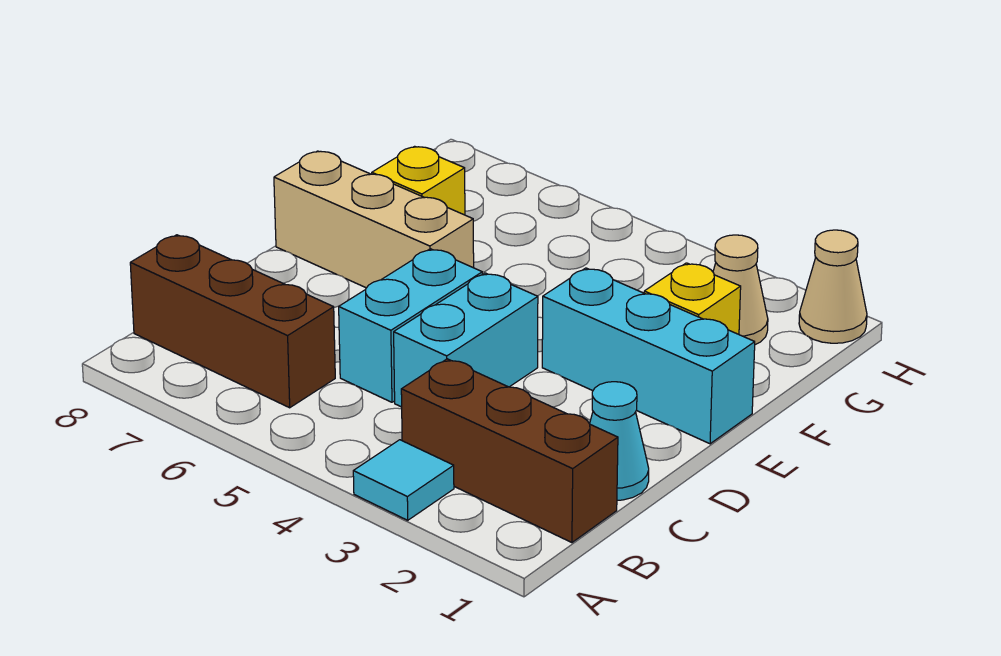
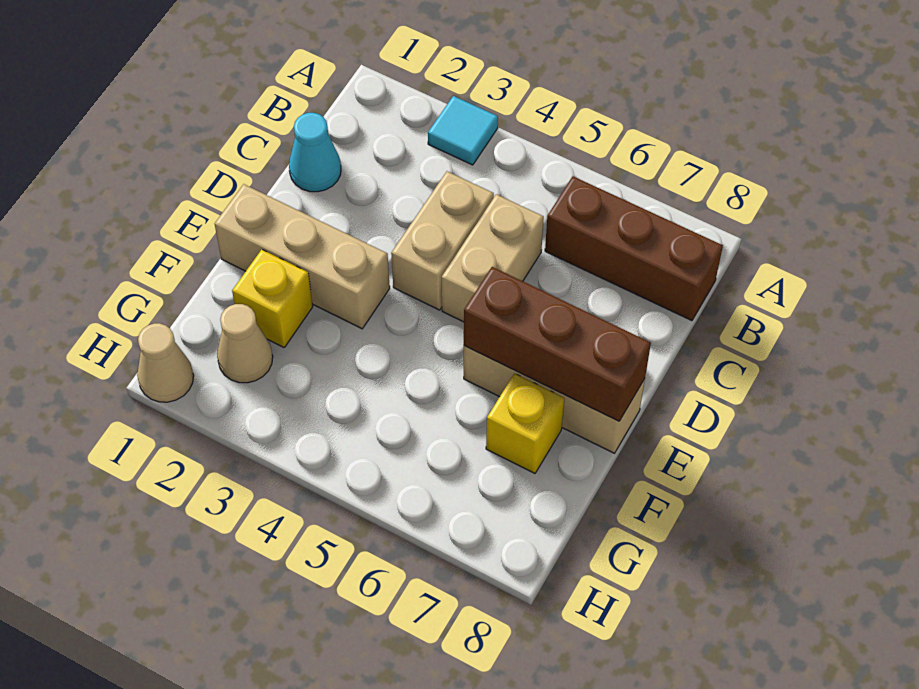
brown brick B1:B3 level 1 -> brown brick E6:E8 level 2
cyan brick C4:D4 level 1 -> tan brick C4:D4 level 1
cyan brick C5:D5 level 1 -> tan brick C5:D5 level 1
cyan brick E1:E3 level 1 -> tan brick E1:E3 level 1

